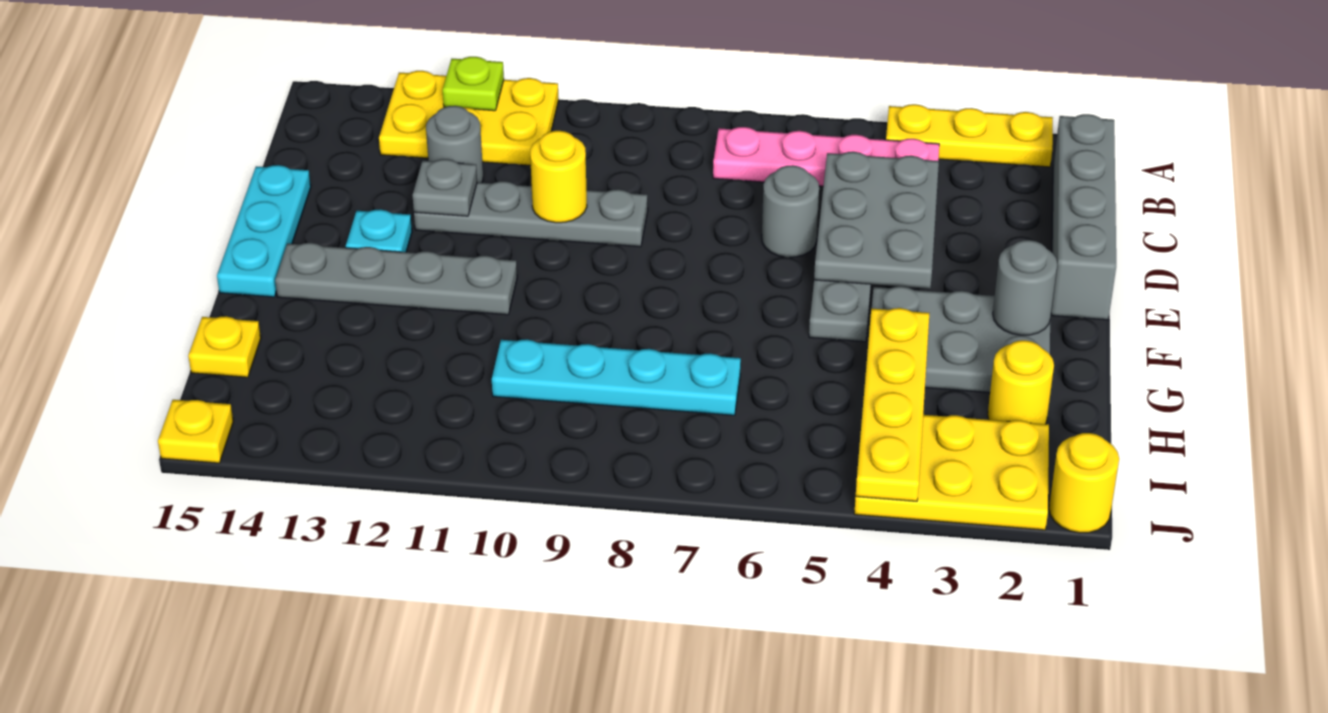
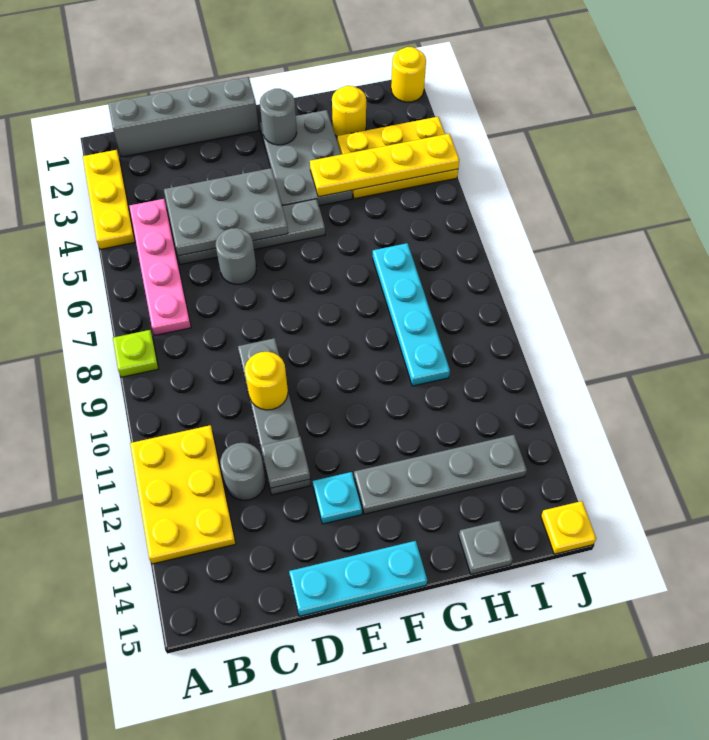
lime plate A12 level 2 -> lime plate A8 level 1
grey plate F11:F14 level 1 -> grey plate F13:I13 level 1
yellow plate H15 level 1 -> grey plate H15 level 1
yellow plate I2:J4 level 1 -> yellow plate H3:J4 level 1

